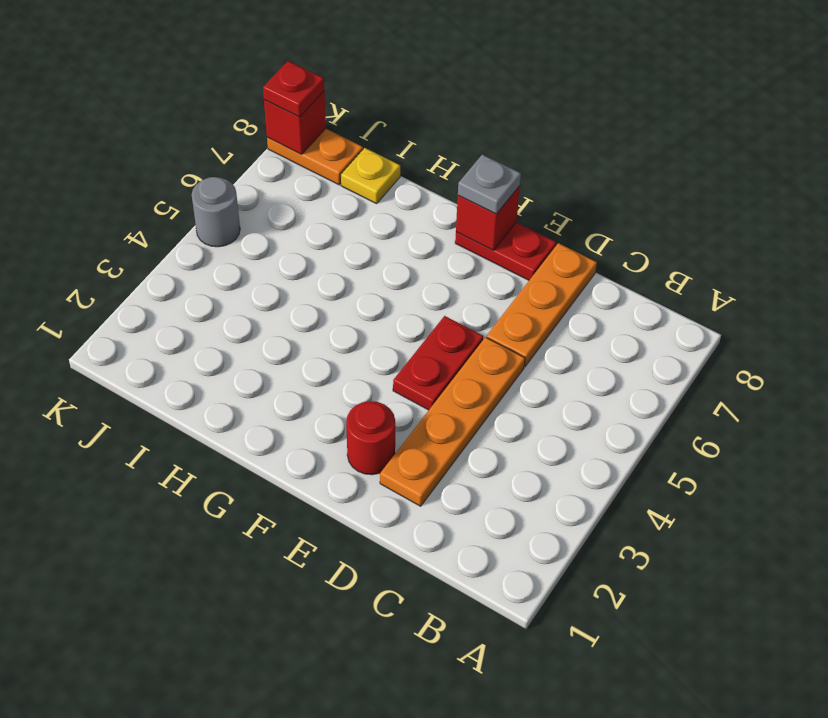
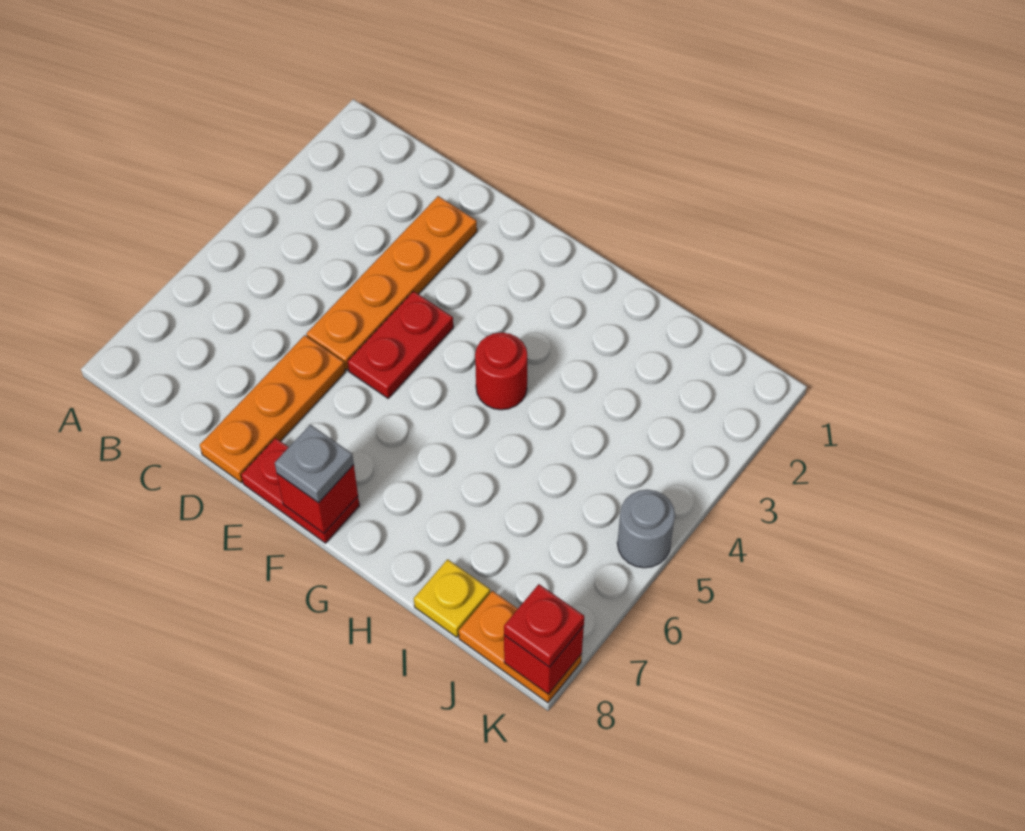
red round brick E2 level 1 -> red round brick G4 level 1

